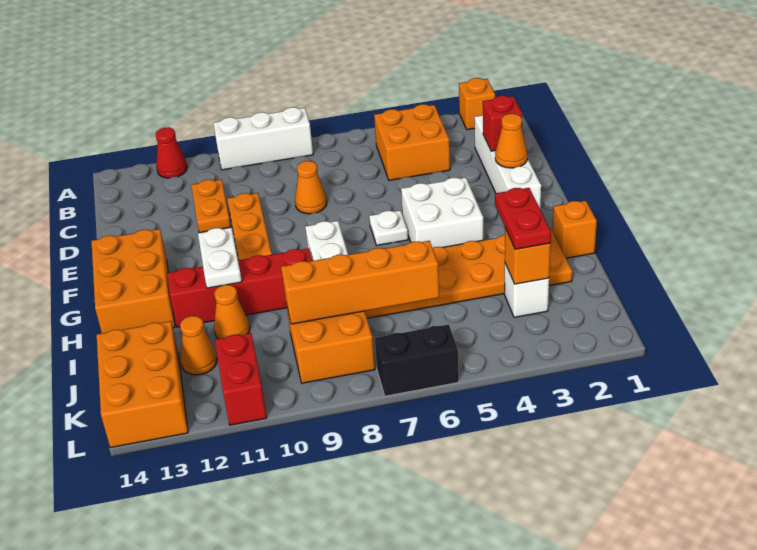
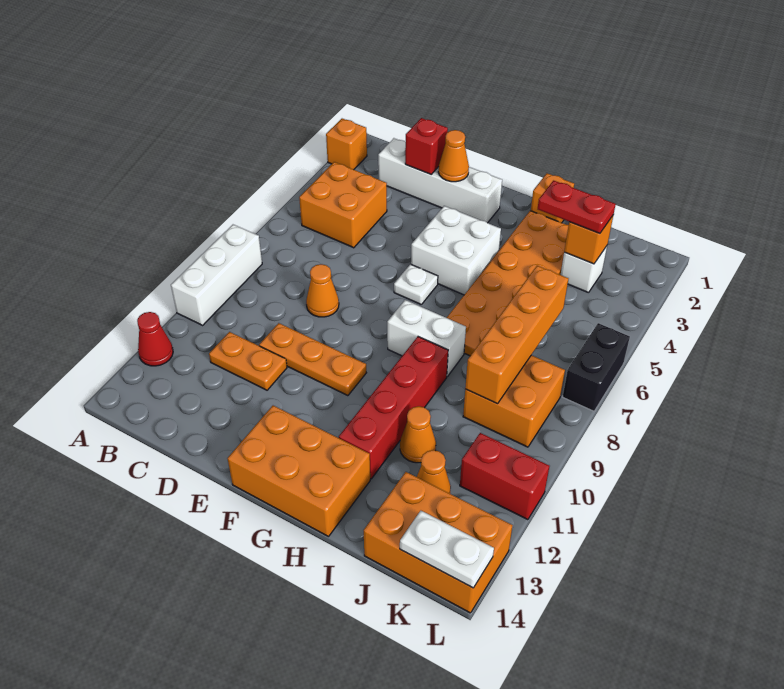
white plate G11:H11 level 2 -> white plate K14:L14 level 2

